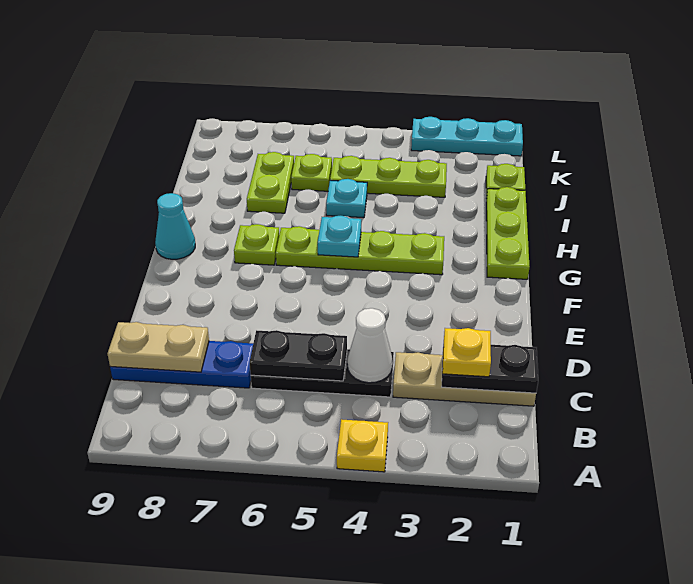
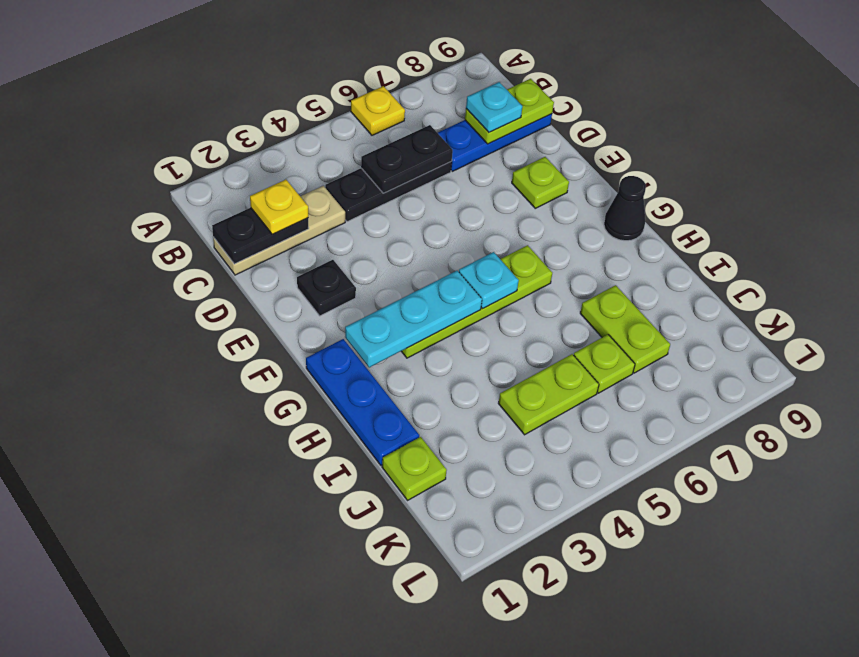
yellow plate A4 level 1 -> yellow plate A6 level 1
white cone C4 level 2 -> none
tan plate C8:C9 level 2 -> lime plate C8:C9 level 2
none -> black plate E2 level 1
lime plate G1:I1 level 1 -> blue plate G1:I1 level 1
lime plate G7 level 1 -> lime plate E8 level 1
cyan cone G9 level 1 -> black cone G9 level 1
cyan plate I5 level 1 -> cyan plate C8 level 3
lime plate J3:J5 level 1 -> lime plate J4:J5 level 1
cyan plate L1:L3 level 1 -> cyan plate G2:G4 level 2

